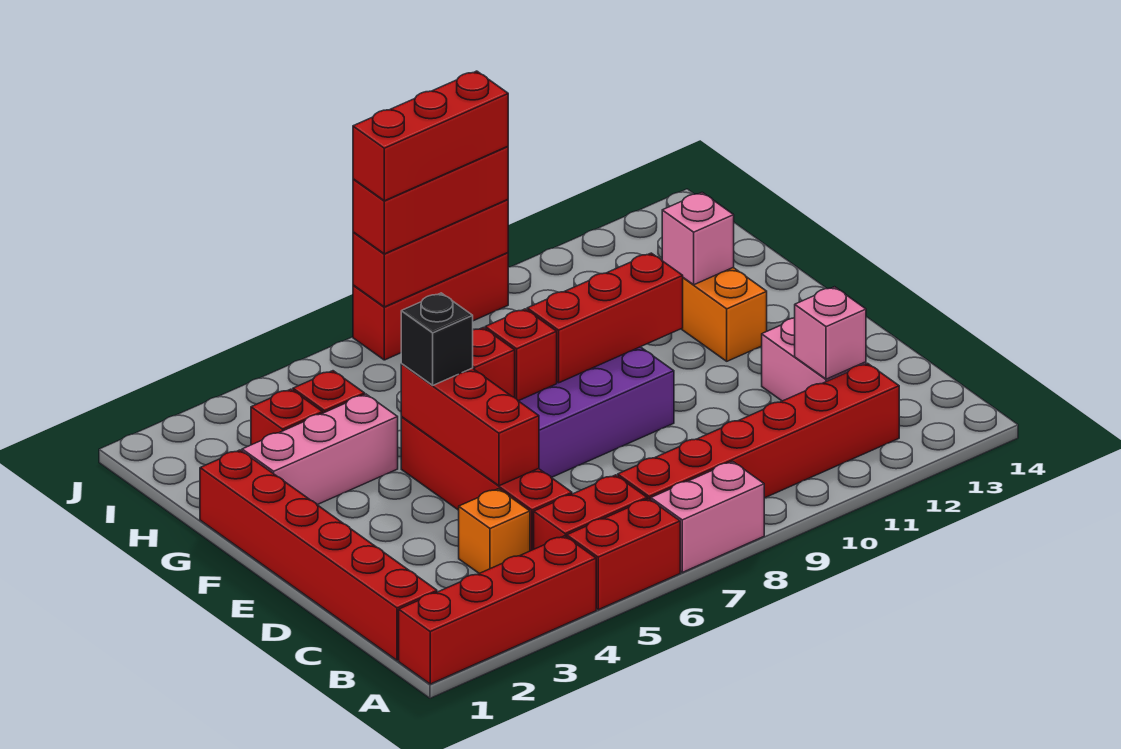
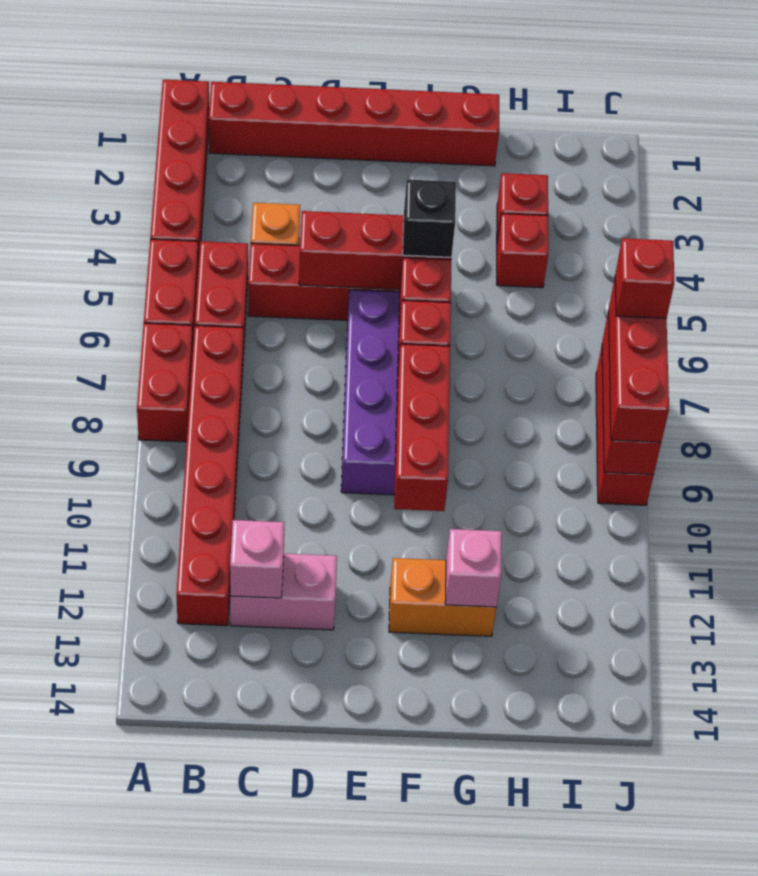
pink brick A7:A8 level 1 -> red brick A7:A8 level 1
pink brick G2:G4 level 1 -> none
red brick J7:J9 level 4 -> red brick J7 level 4

